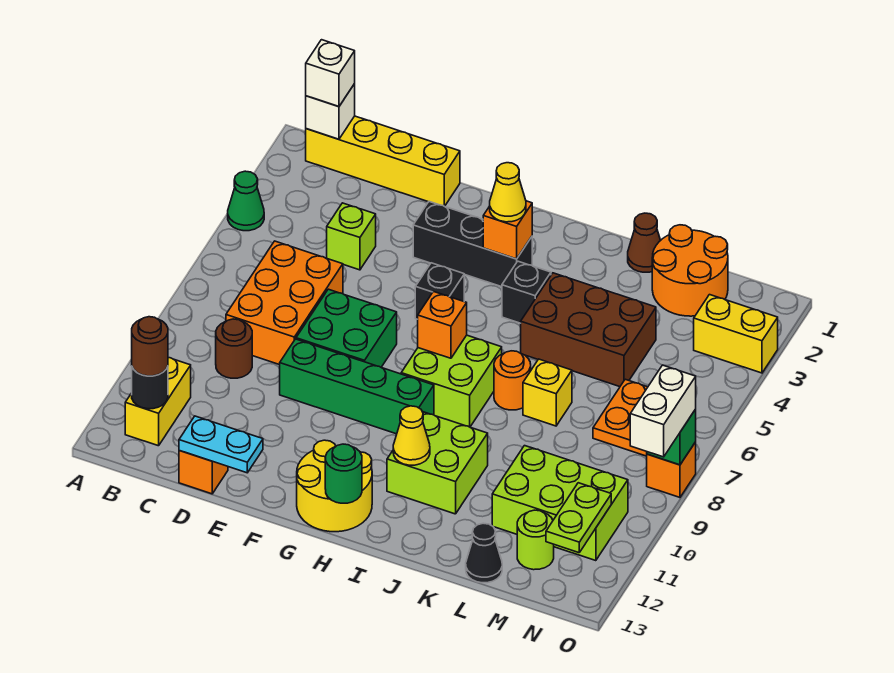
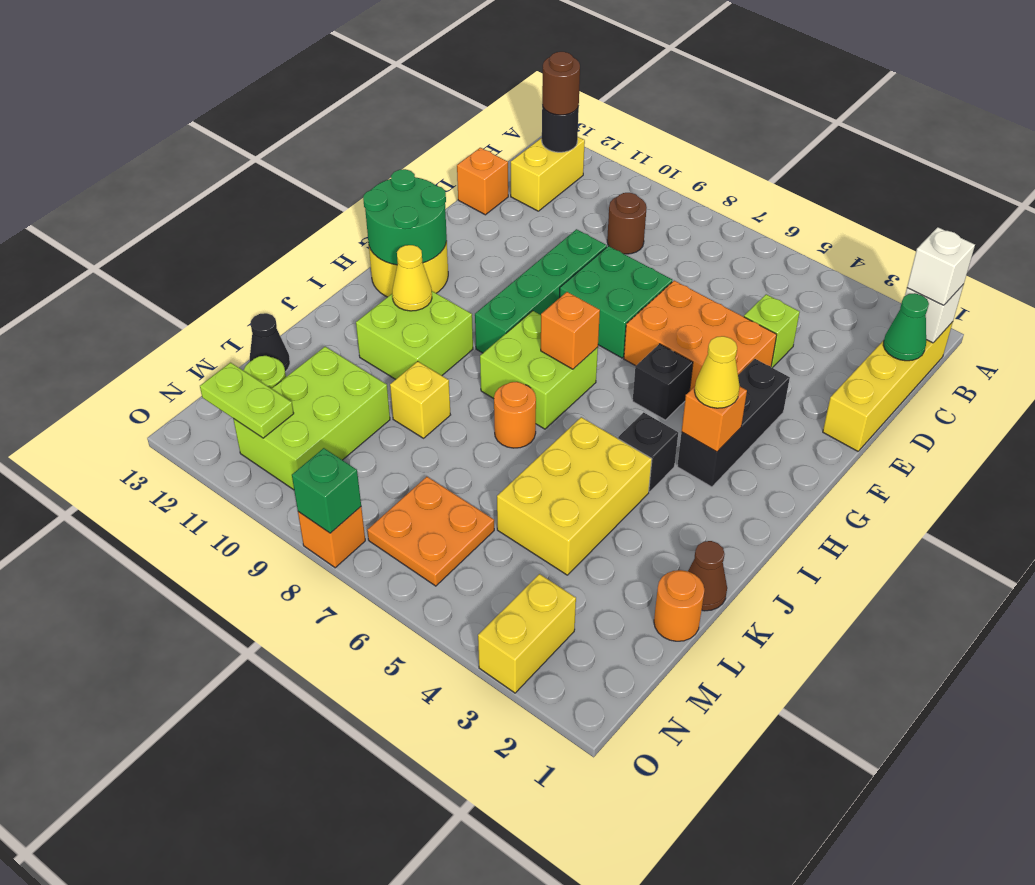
green cone A4 level 1 -> green cone C1 level 2
yellow brick B11:B12 level 1 -> yellow brick B12:C12 level 1
orange brick C6:D8 level 1 -> orange brick E4:F6 level 1
cyan plate D13:E13 level 2 -> none
green round brick H13 level 2 -> green round brick G12:H13 level 2
brown brick J4:L5 level 1 -> yellow brick J4:L5 level 1
yellow brick K7 level 1 -> yellow brick K9 level 1
orange round brick L1:M2 level 1 -> orange round brick L1 level 1
white brick O8:O9 level 3 -> none

